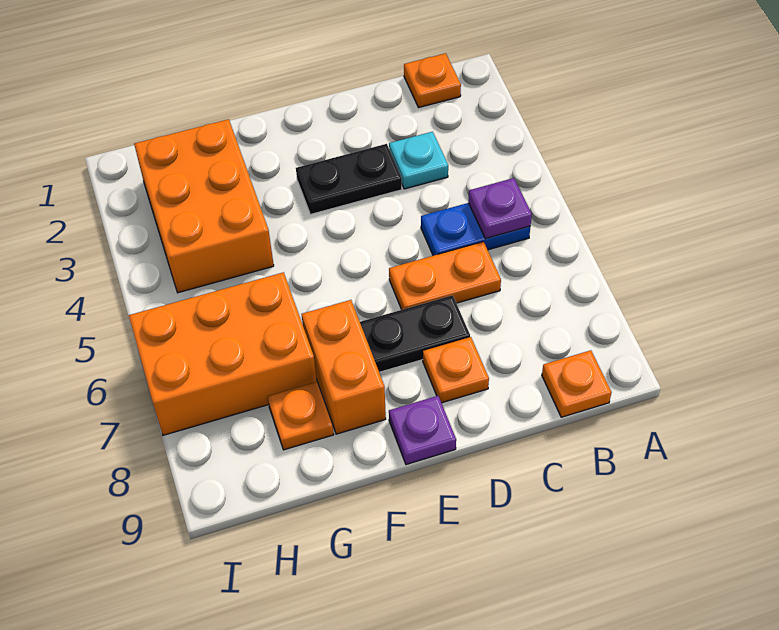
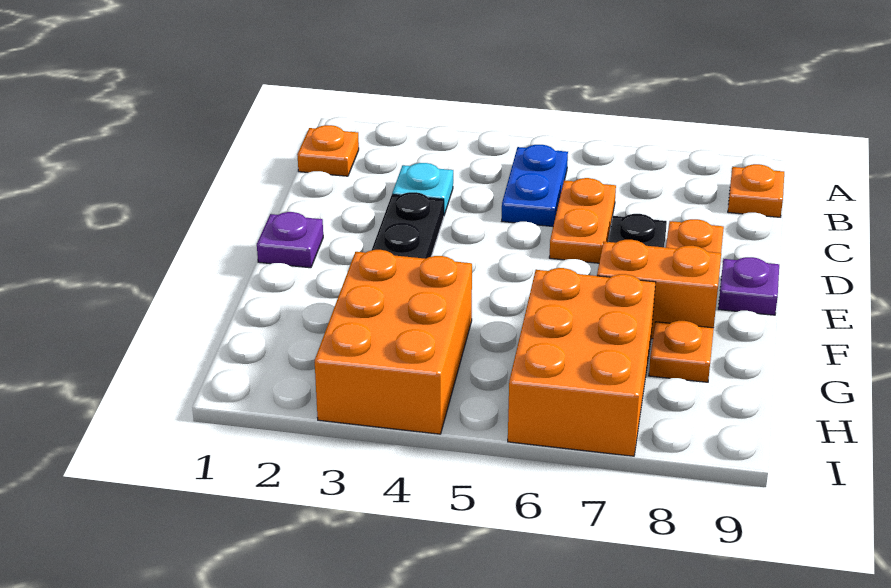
purple plate B5 level 2 -> purple plate E1 level 1
orange brick G2:H4 level 1 -> orange brick G3:I4 level 1

